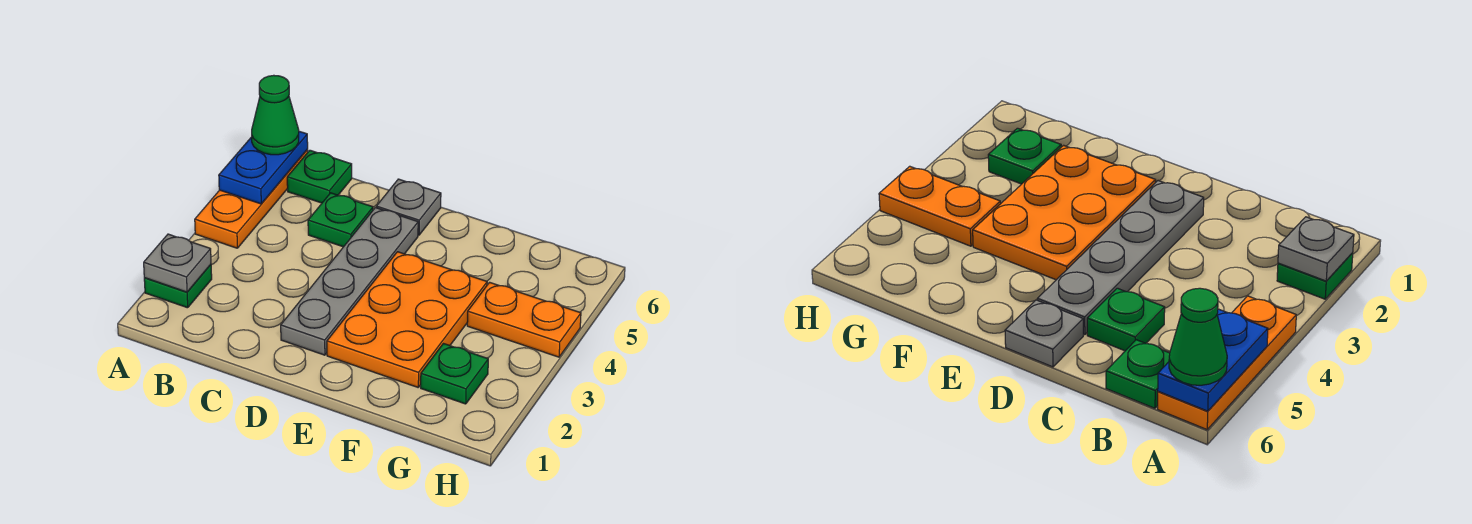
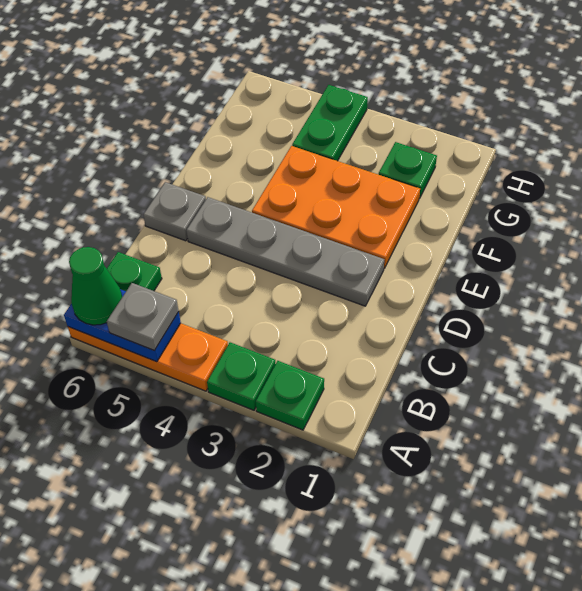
grey plate A2 level 2 -> grey plate A5 level 3
green plate C5 level 1 -> green plate A3 level 1
orange plate G4:H4 level 1 -> green plate G4:H4 level 1

